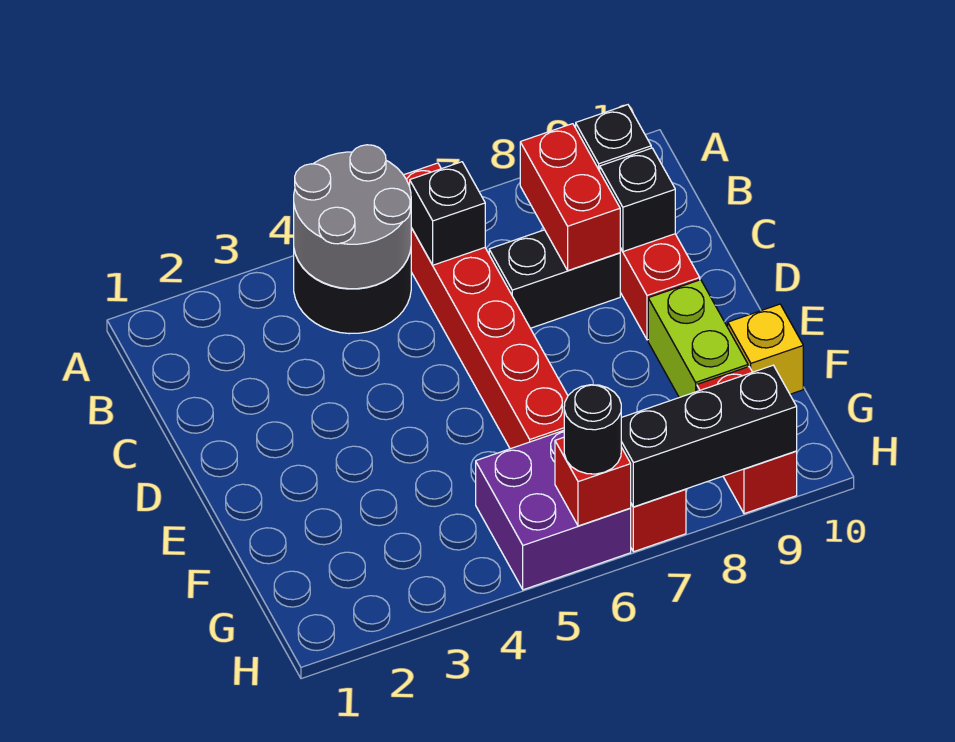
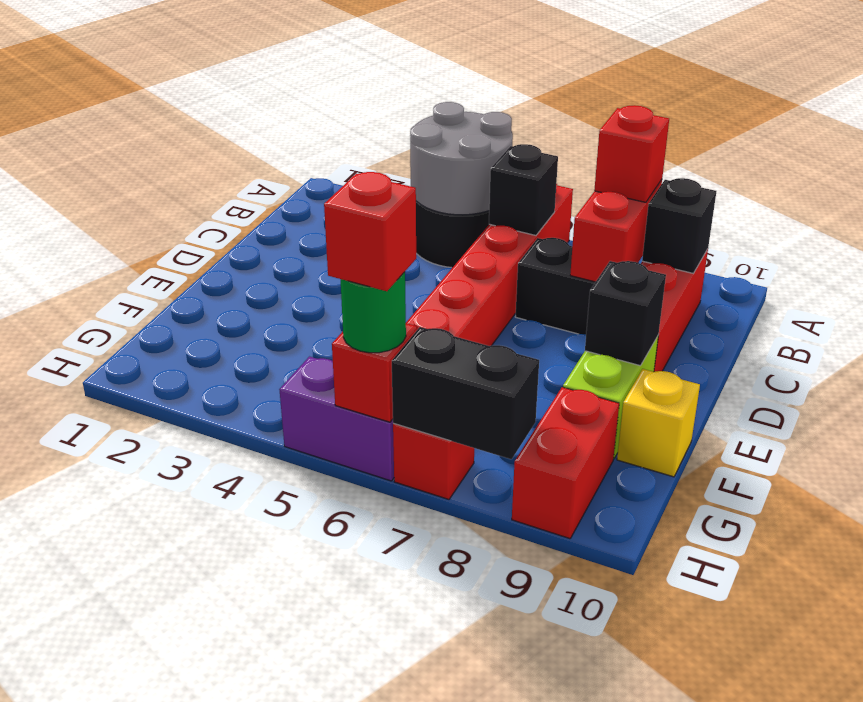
none -> red brick B8 level 3
black brick C9 level 2 -> black brick E9 level 2
purple brick G5:H6 level 1 -> purple brick H5:H6 level 1
black round brick H6 level 3 -> green round brick H6 level 3
none -> red brick H6 level 4
black brick H7:H9 level 2 -> black brick H7:H8 level 2

